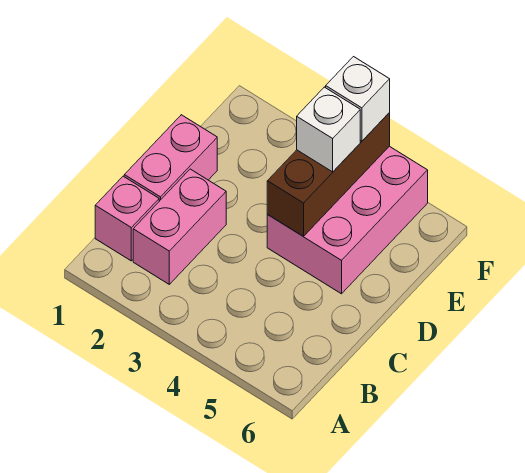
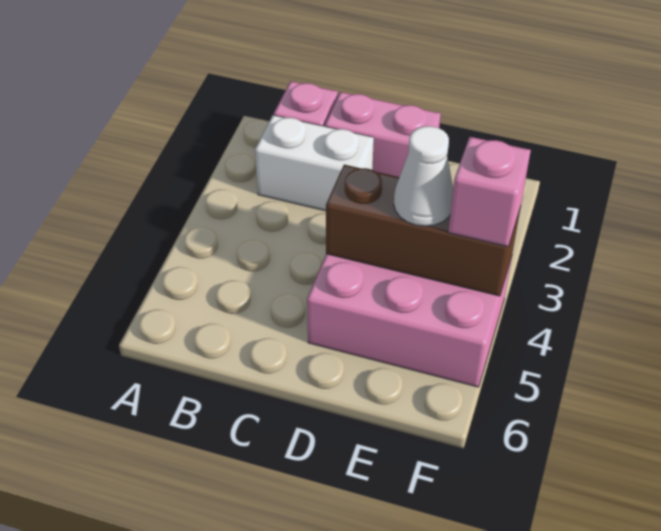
pink brick B2:C2 level 1 -> white brick B2:C2 level 1
white brick E4 level 3 -> white cone E4 level 3
white brick F4 level 3 -> pink brick F4 level 3

